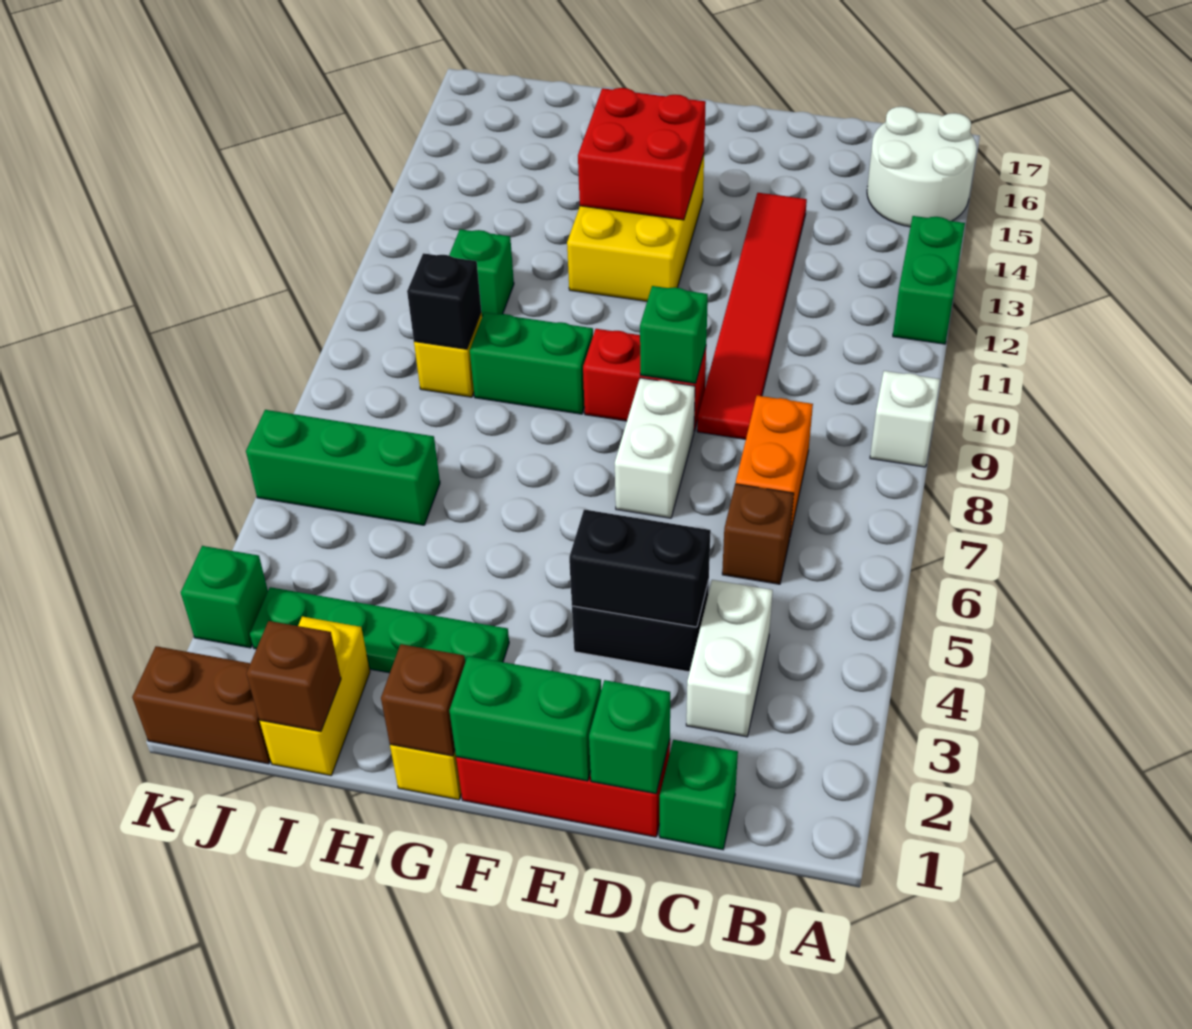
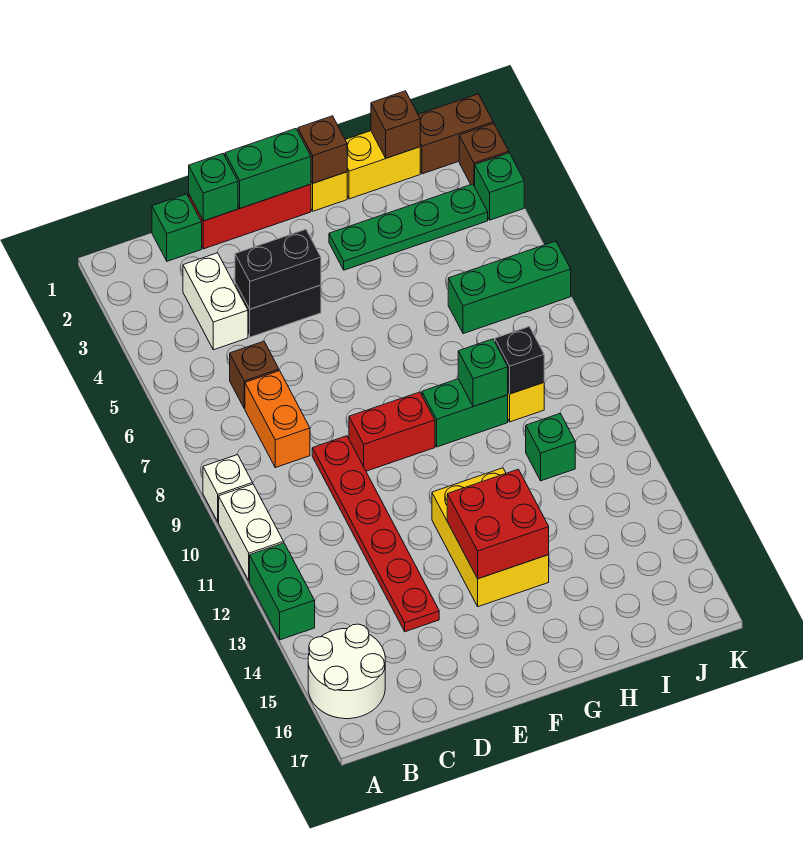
red tile D9:D14 level 1 -> red plate D9:D14 level 1
white brick E7:E8 level 1 -> white brick A10:A11 level 1
green brick E9 level 2 -> green brick H9 level 2
yellow brick I1:I2 level 1 -> yellow brick H1:I1 level 1
none -> brown brick K2 level 1

